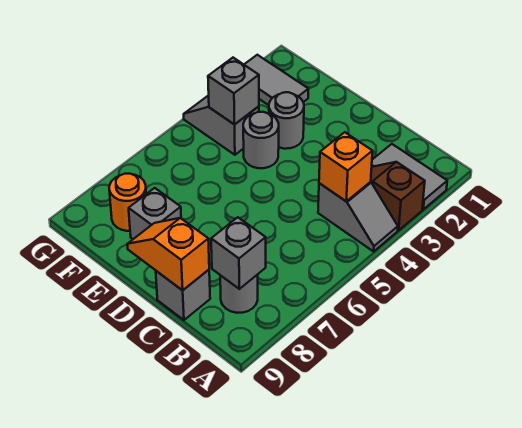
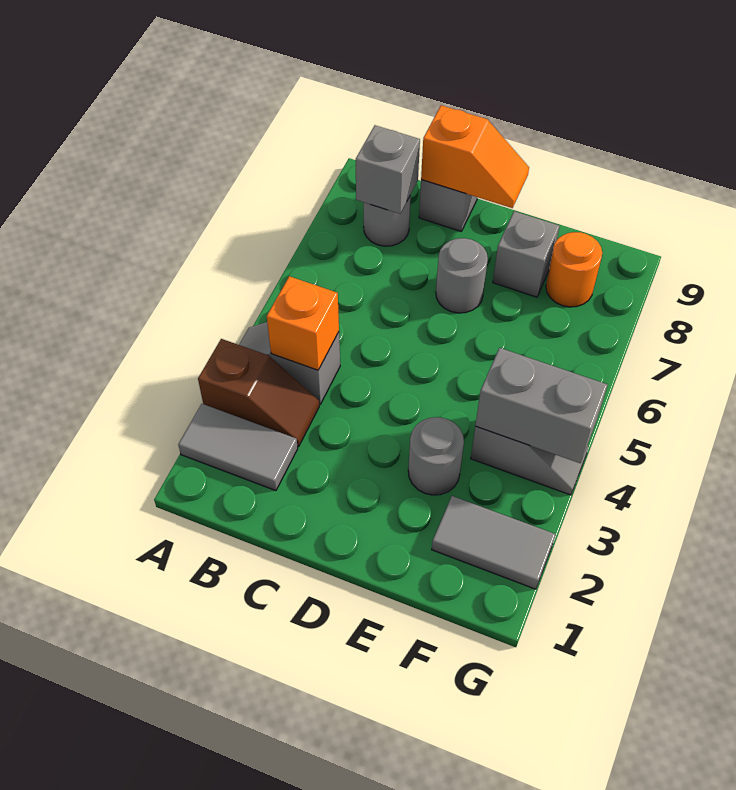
grey round brick E4 level 1 -> grey round brick D7 level 1
grey brick F4 level 2 -> grey brick F4:G4 level 2

